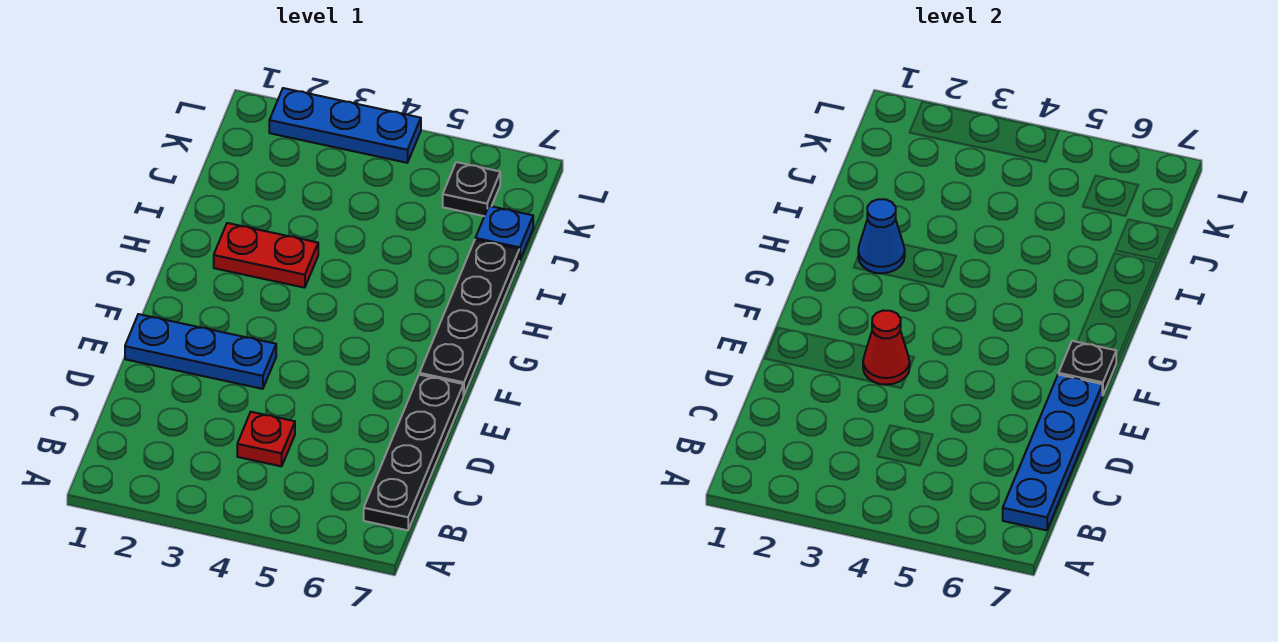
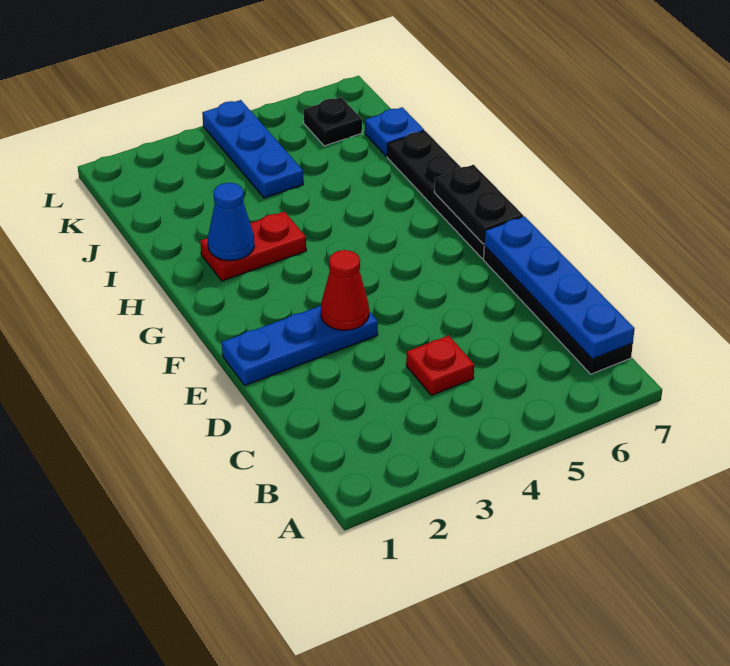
black plate F7 level 2 -> black plate F7:G7 level 2
blue plate L2:L4 level 1 -> blue plate J4:L4 level 1

